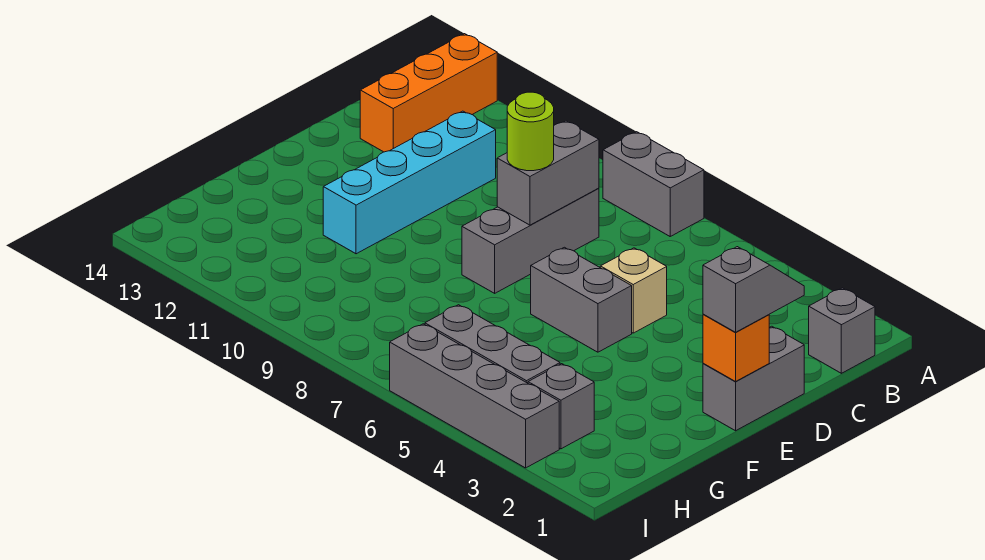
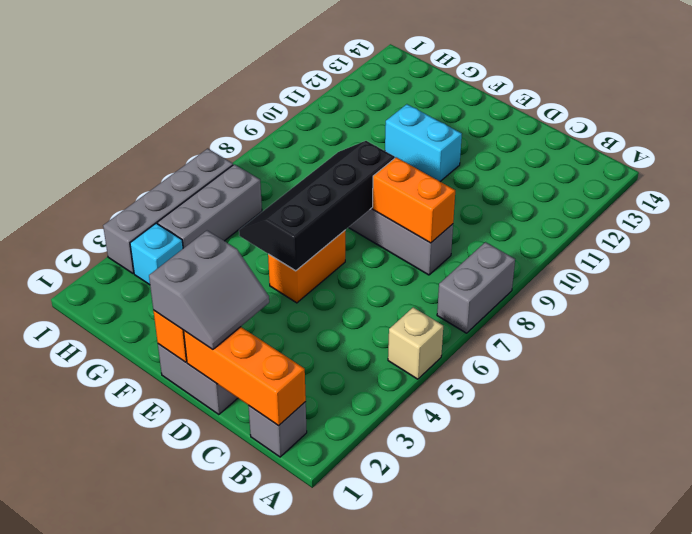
orange brick A13:C13 level 1 -> orange brick B1:D1 level 2
grey brick C8:D8 level 2 -> orange brick C8:D8 level 2
cyan brick C11:F11 level 1 -> cyan brick E11:F11 level 1
grey slope D1:E1 level 3 top E -> grey slope D1:E2 level 3 top E
tan brick D5 level 1 -> tan brick A5 level 1
lime round brick D8 level 3 -> none
grey brick E5:E6 level 1 -> orange brick E5:E6 level 1
none -> black slope E5:F8 level 2 top E
grey brick H3 level 1 -> cyan brick H3 level 1

